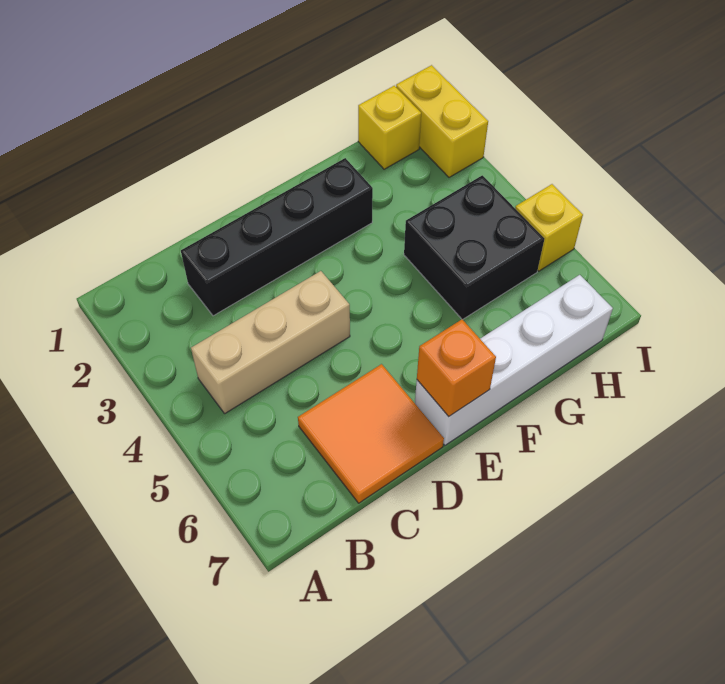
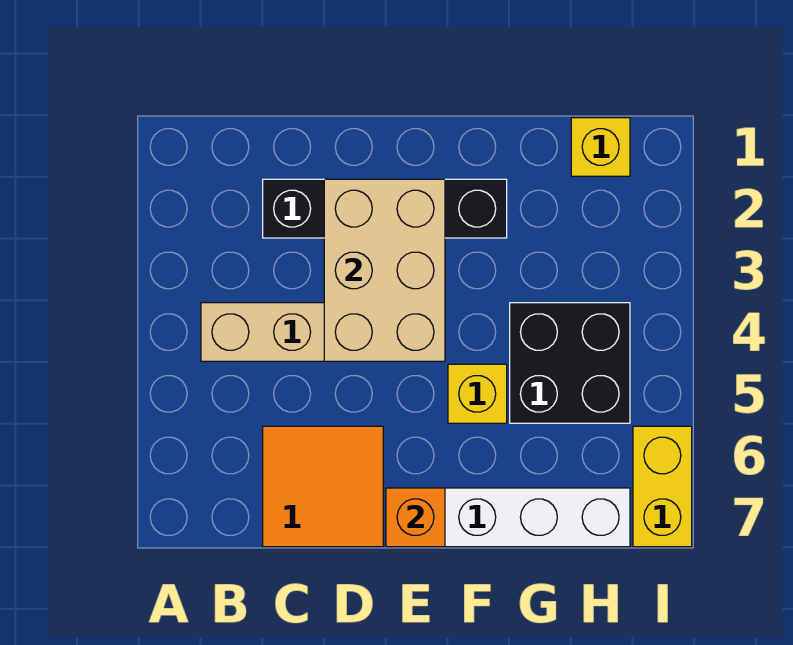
none -> tan brick D2:E4 level 2
yellow brick I1:I2 level 1 -> yellow brick I6:I7 level 1
yellow brick I5 level 1 -> yellow brick F5 level 1

